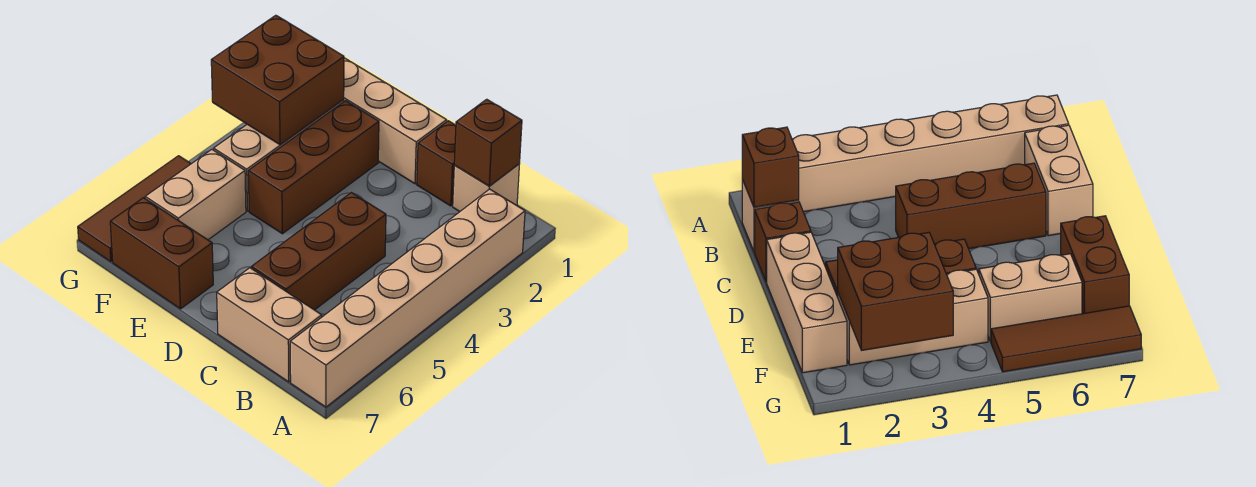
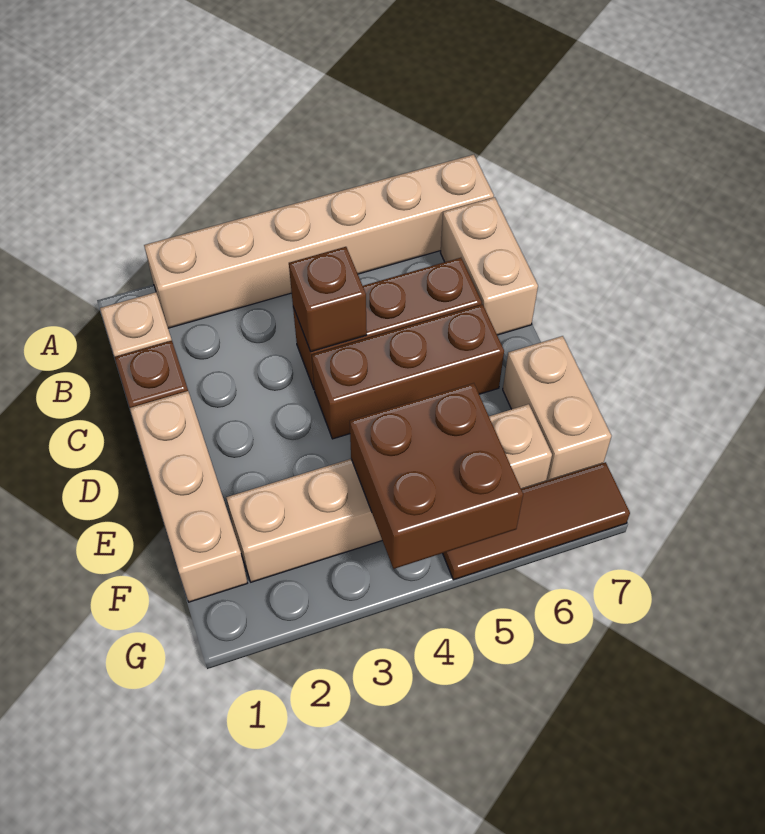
brown brick B1 level 2 -> brown brick C4 level 2
brown brick E2:E4 level 1 -> brown brick D4:D6 level 1
brown brick E7:F7 level 1 -> tan brick E7:F7 level 1
brown brick F2:G3 level 2 -> brown brick F4:G5 level 2

